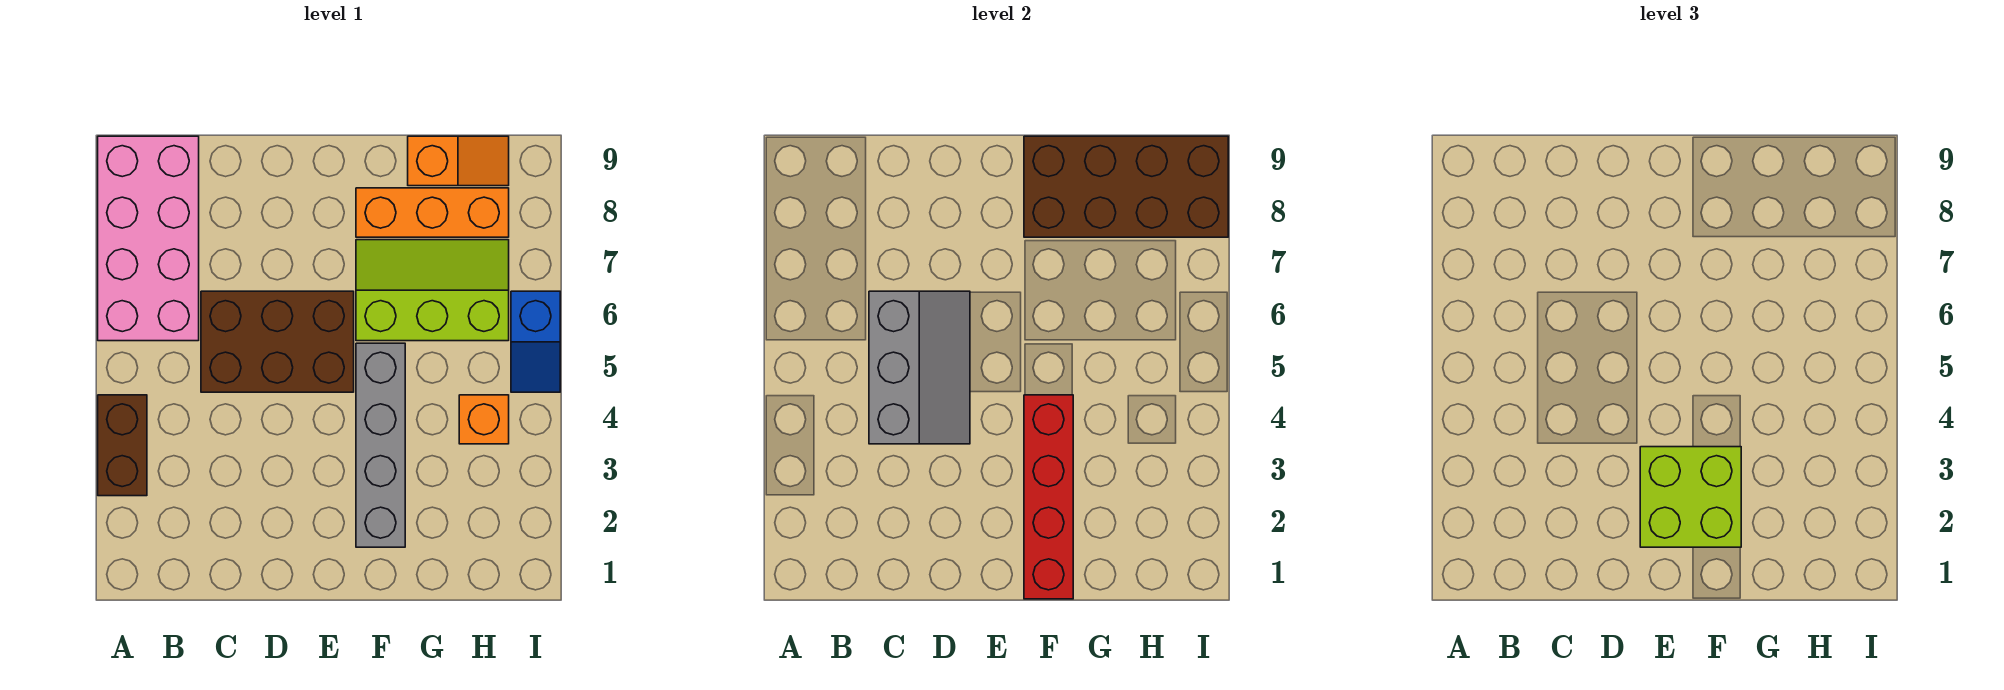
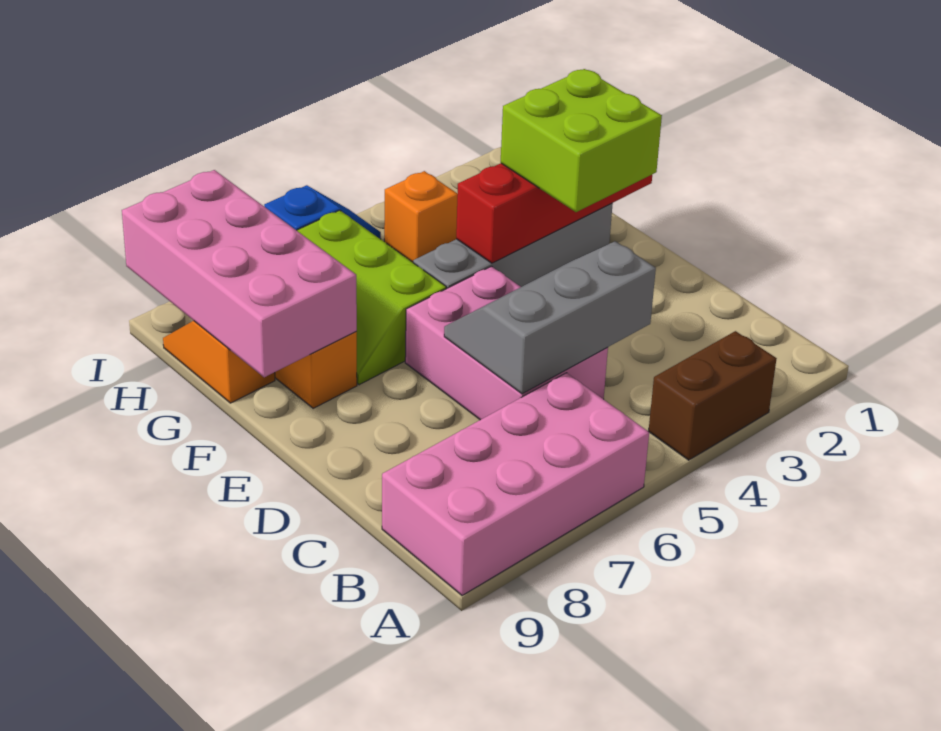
brown brick C5:E6 level 1 -> pink brick C5:E6 level 1
brown brick F8:I9 level 2 -> pink brick F8:I9 level 2

